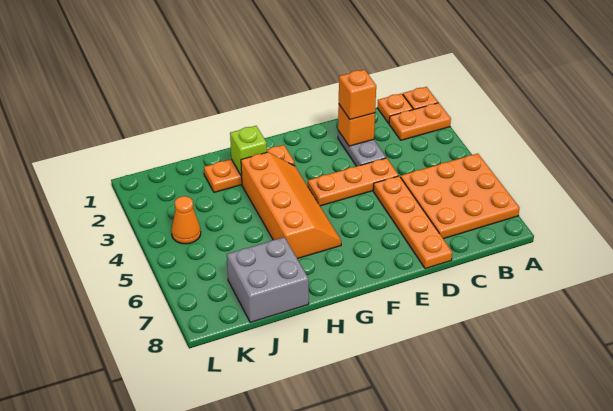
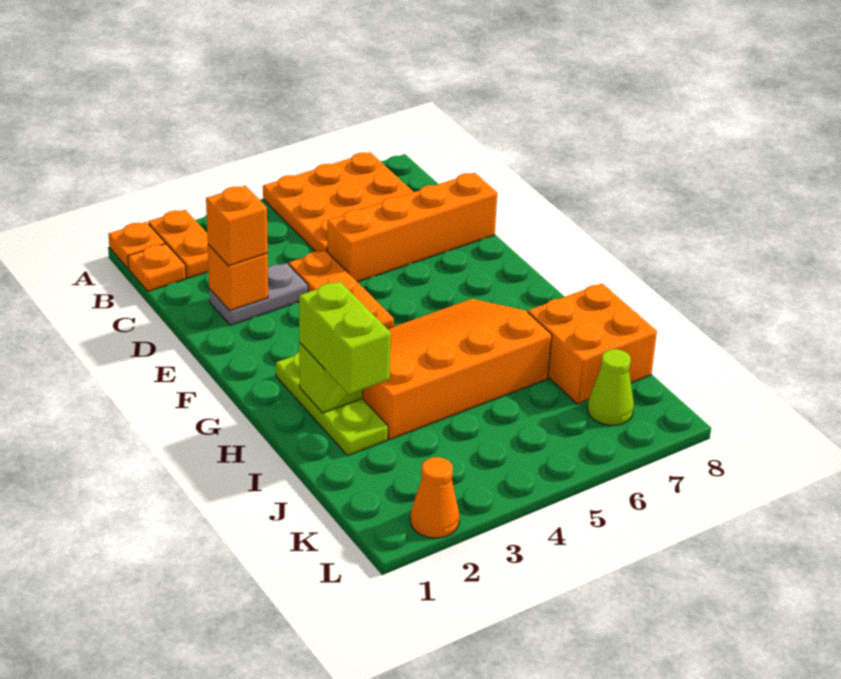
orange plate D5:D8 level 1 -> orange brick D5:D8 level 1
orange plate G2:I2 level 1 -> lime plate G2:I2 level 1
orange slope G3:H6 level 1 top H -> orange slope G3:I6 level 1 top I
none -> lime brick H2:I2 level 3
grey brick I7:J8 level 1 -> orange brick I7:J8 level 1
orange cone K4 level 1 -> orange cone L2 level 1
none -> lime cone K7 level 1

